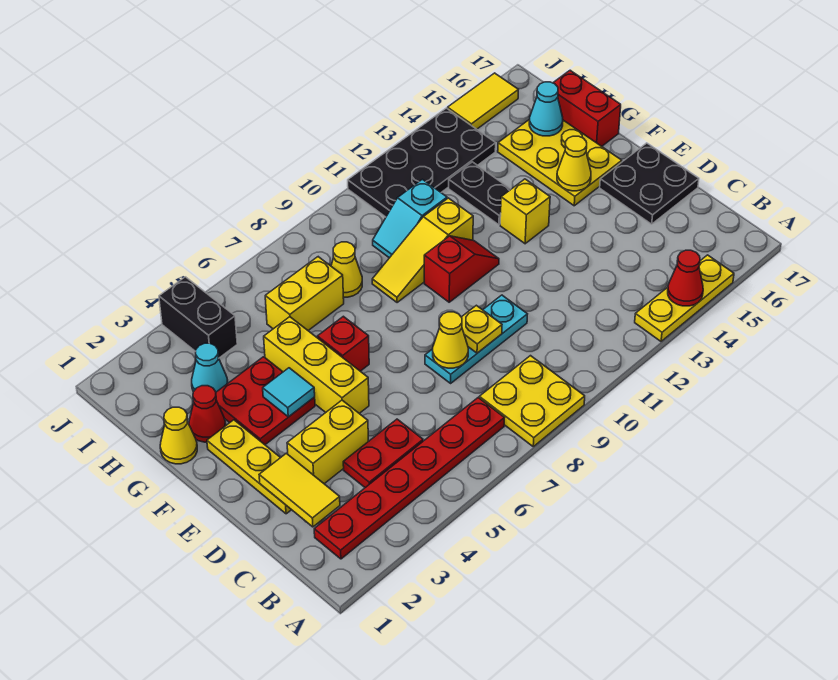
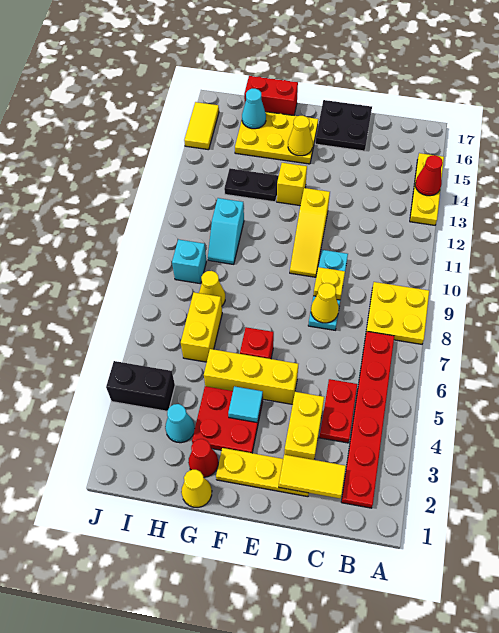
red slope F10:F11 level 1 top 10 -> none
yellow slope G9:G11 level 1 top 11 -> yellow slope E10:E12 level 1 top 12
none -> cyan brick I9 level 1
black plate I11:J14 level 1 -> none

